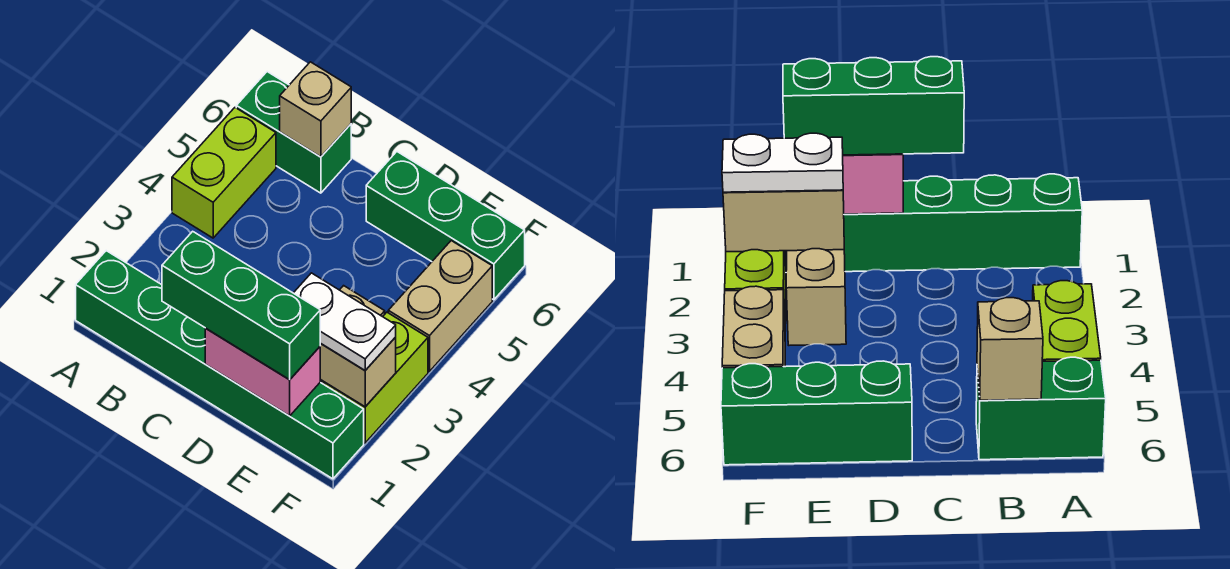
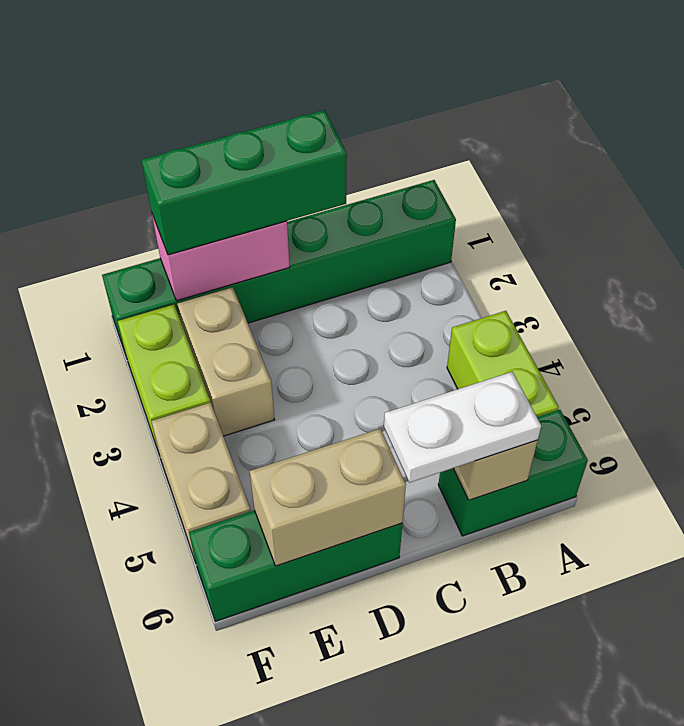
tan brick E2:F2 level 2 -> tan brick D6:E6 level 2
white plate E2:F2 level 3 -> white plate B6:C6 level 3

